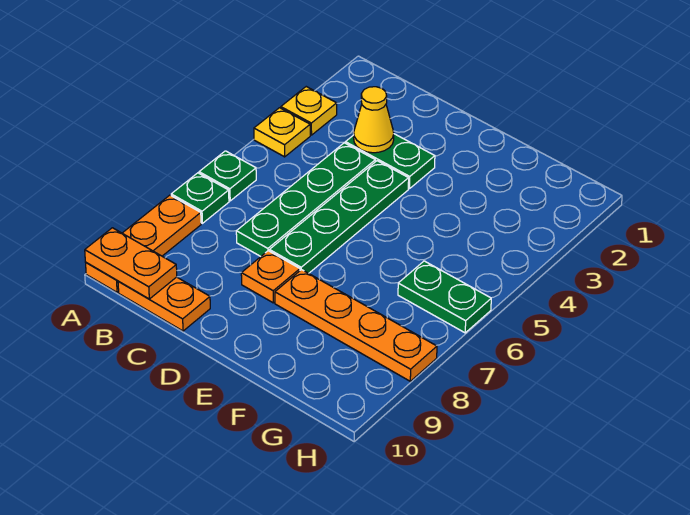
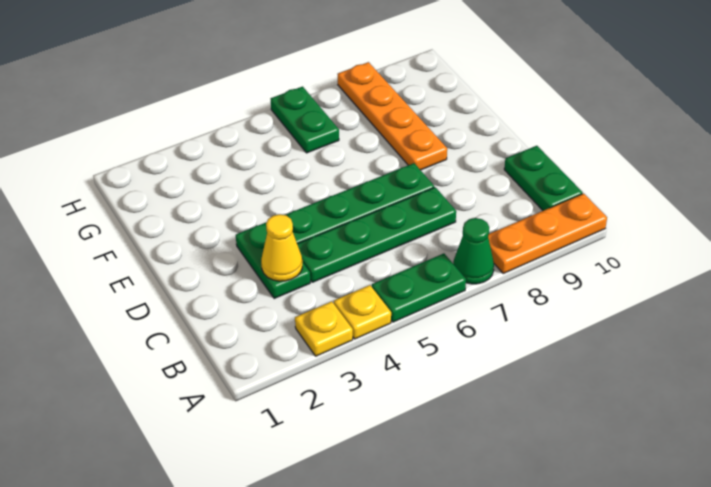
green plate A6 level 1 -> green plate A5:A6 level 1
green plate A7 level 1 -> green cone A7 level 1
orange plate A10:B10 level 2 -> none
orange plate B10:C10 level 1 -> green plate B10:C10 level 1
orange plate D8 level 1 -> none

